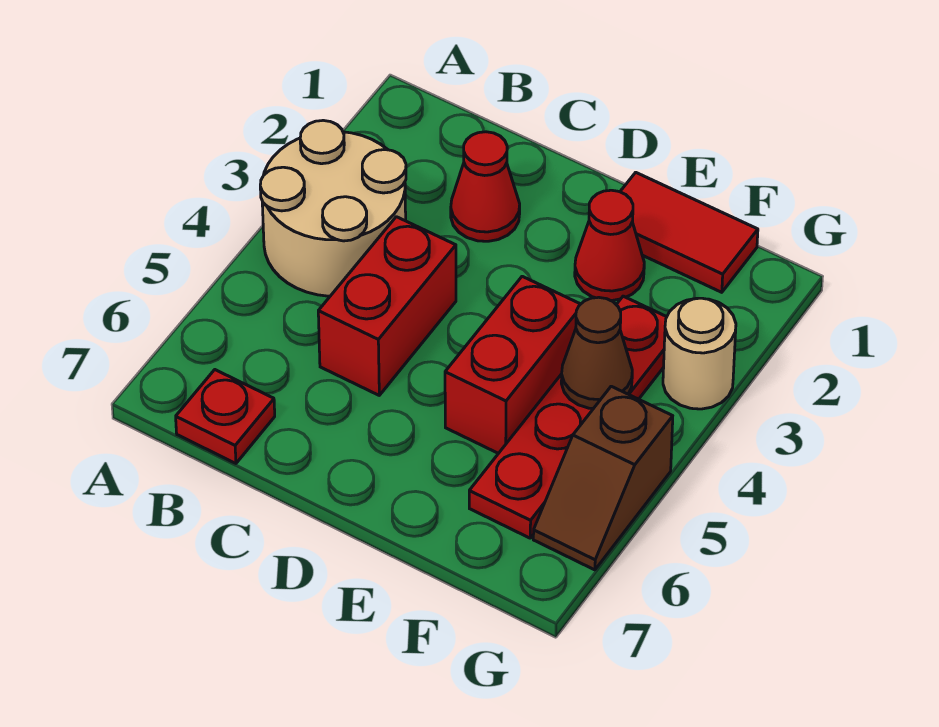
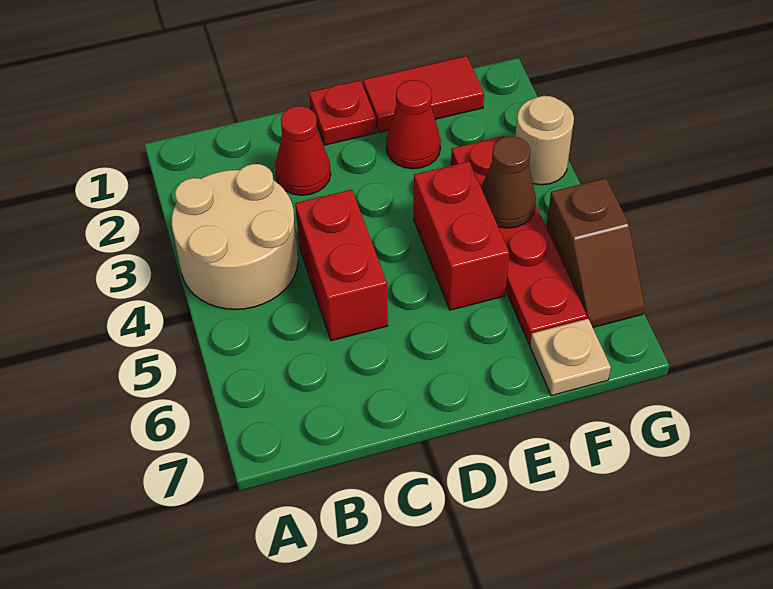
red plate B7 level 1 -> red plate D1 level 1
none -> tan plate F7 level 1

